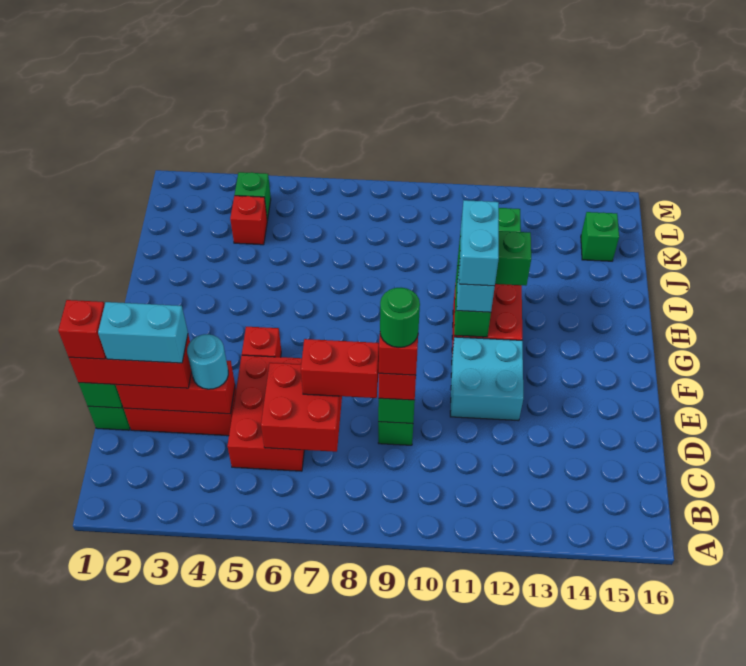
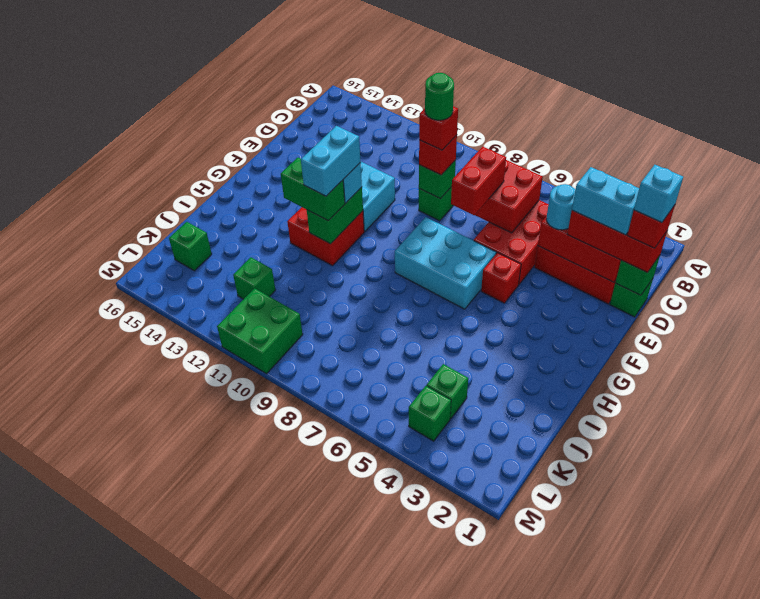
none -> cyan brick D1 level 5
red brick D7:D8 level 3 -> red brick D7:E7 level 3
none -> cyan brick F6:G8 level 1
red brick K4 level 1 -> green brick K4 level 1
none -> green brick L10:M11 level 1

